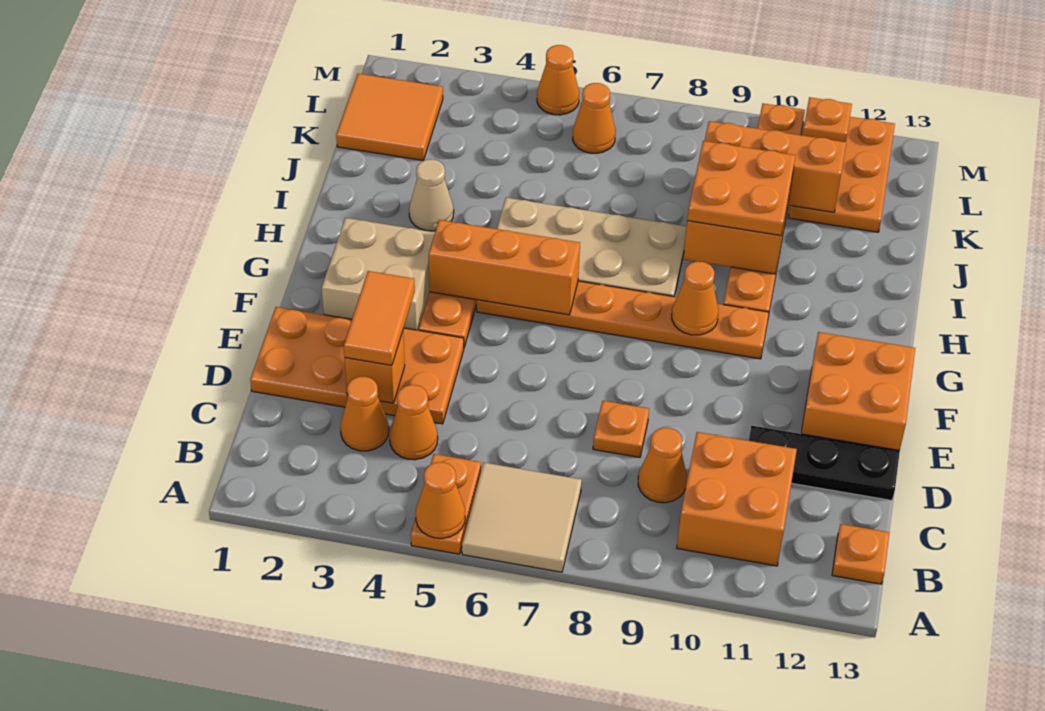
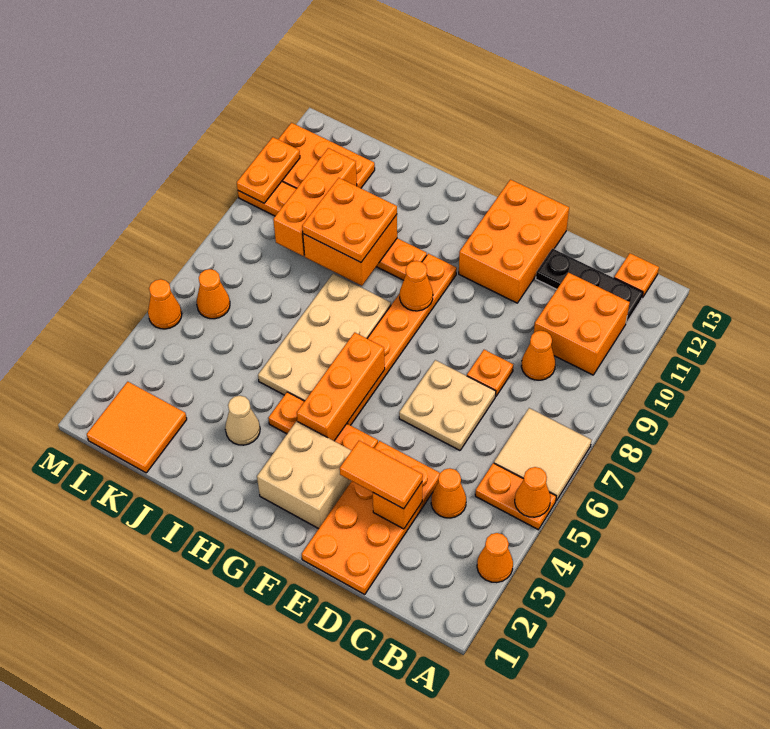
orange cone C3 level 1 -> orange cone A3 level 1
none -> tan plate D6:E7 level 1
black plate D11:D13 level 1 -> black plate B12:D12 level 1
orange brick E12:F13 level 1 -> orange brick E11:F13 level 1
orange plate M11 level 2 -> orange plate M10:M11 level 2

